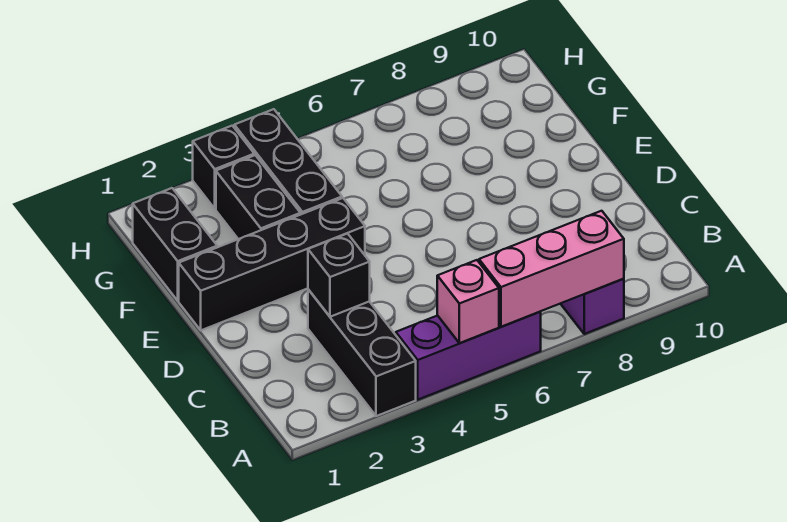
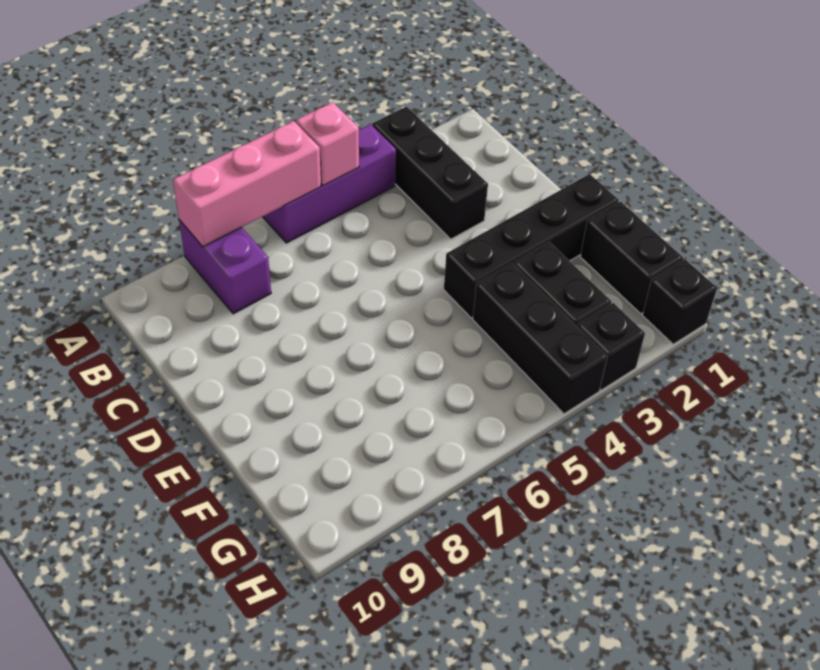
black brick C3 level 2 -> black brick H1 level 1

